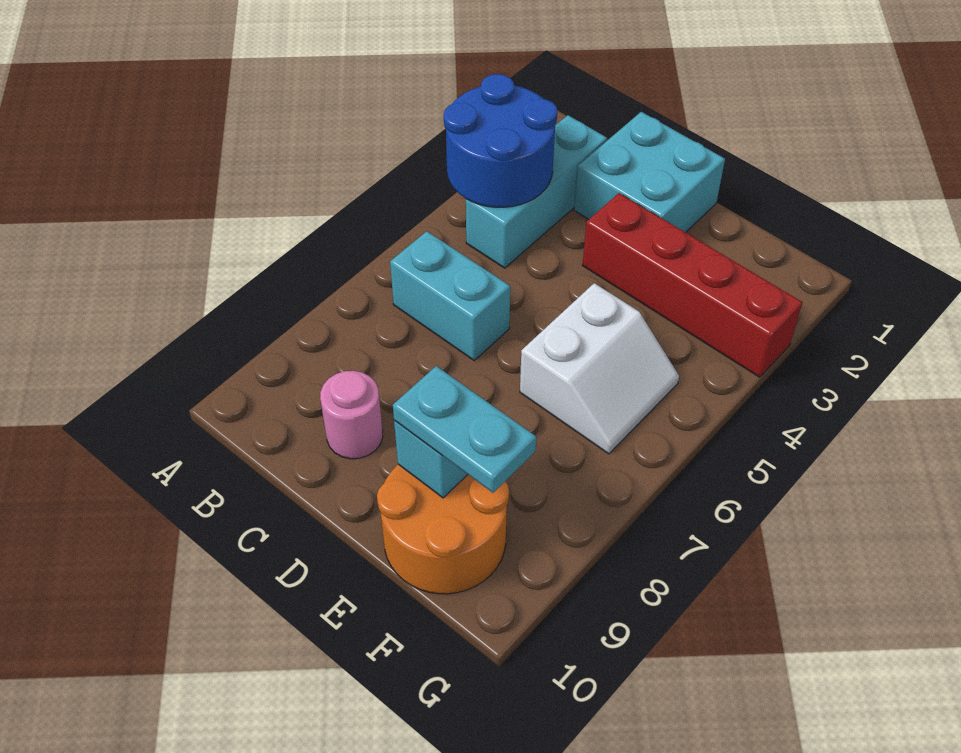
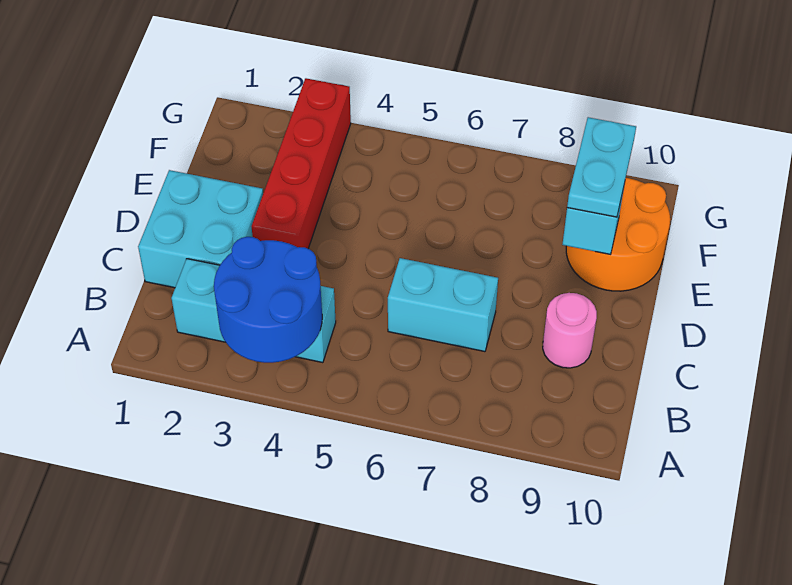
cyan brick B6:C6 level 1 -> cyan brick C6:C7 level 1
white slope E5:F6 level 1 top E -> none

